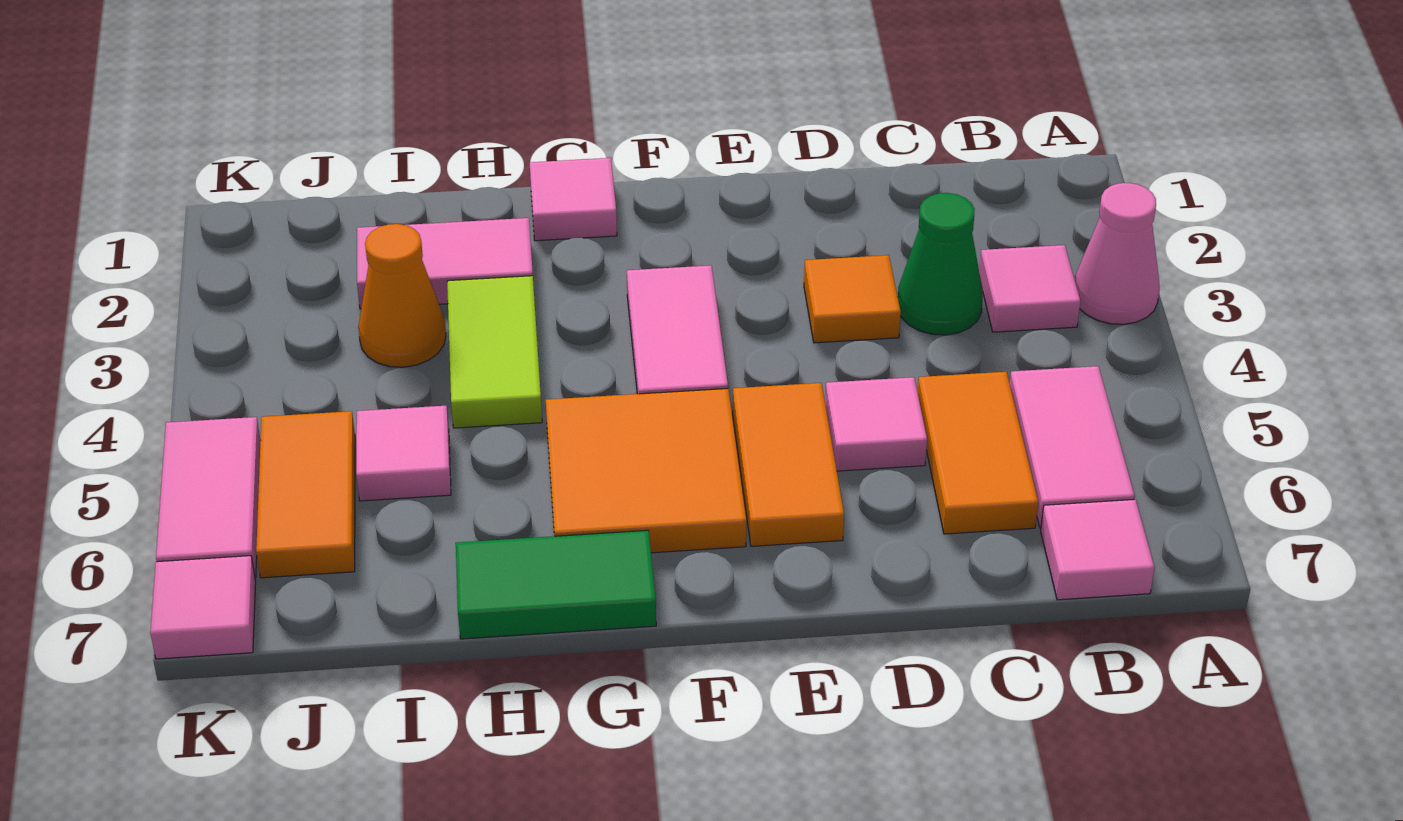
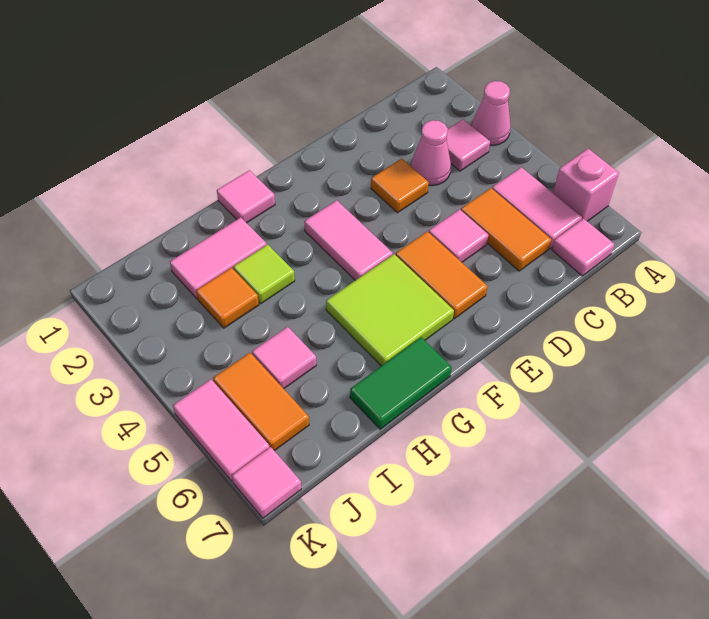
none -> pink brick A6 level 1
green cone C3 level 1 -> pink cone C3 level 1
orange tile F5:G6 level 1 -> lime tile F5:G6 level 1
lime tile H3:H4 level 1 -> lime tile H3 level 1
orange cone I3 level 1 -> orange tile I3 level 1

